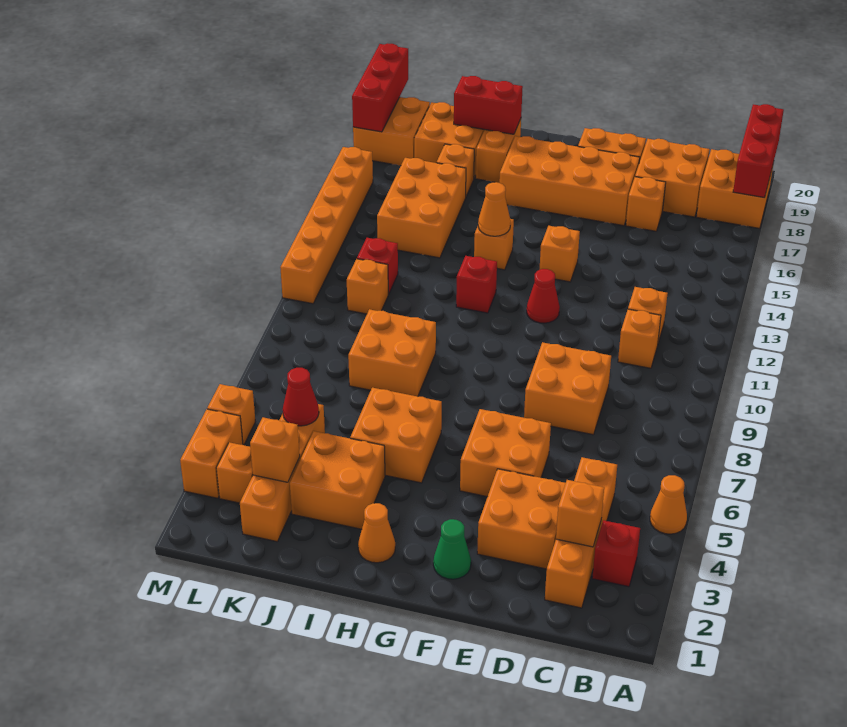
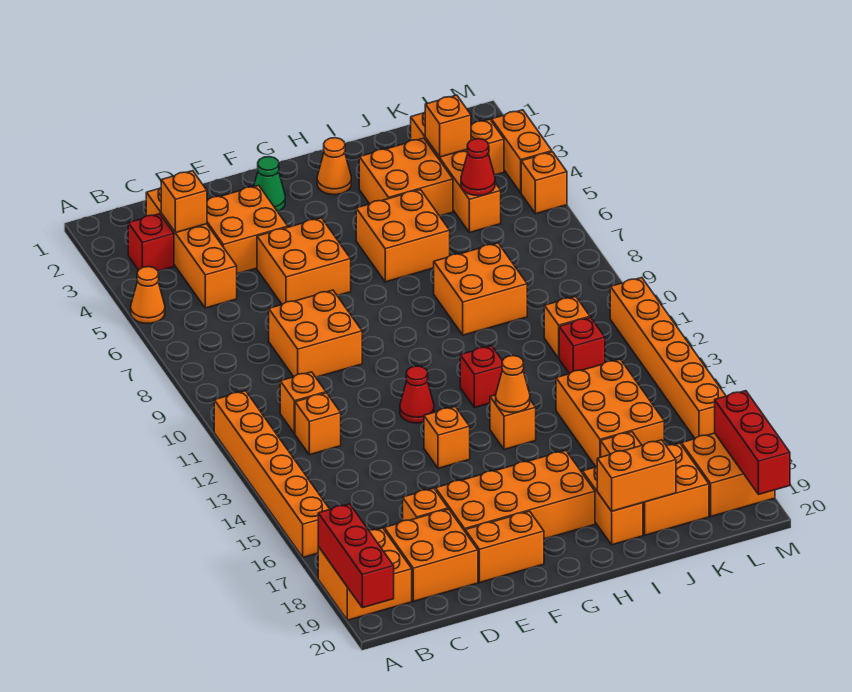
none -> orange brick A11:A16 level 1
red brick I19:J19 level 2 -> orange brick I19:J19 level 2

